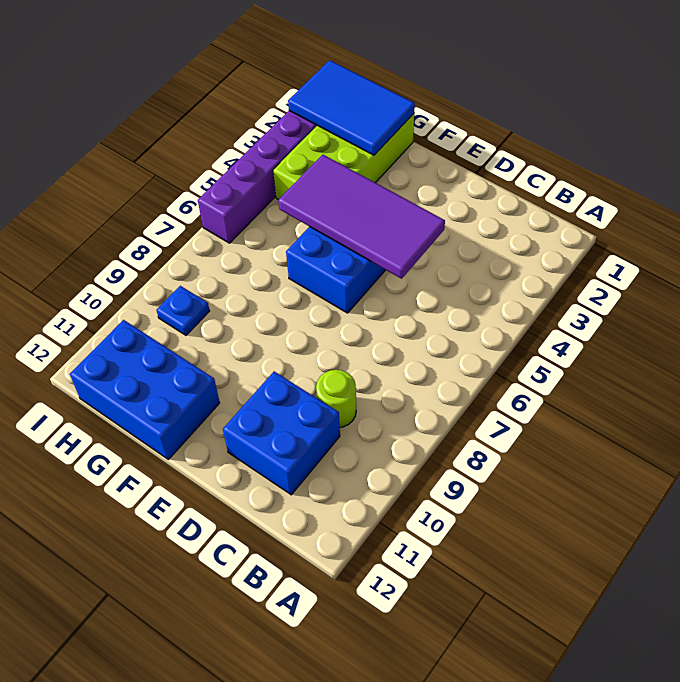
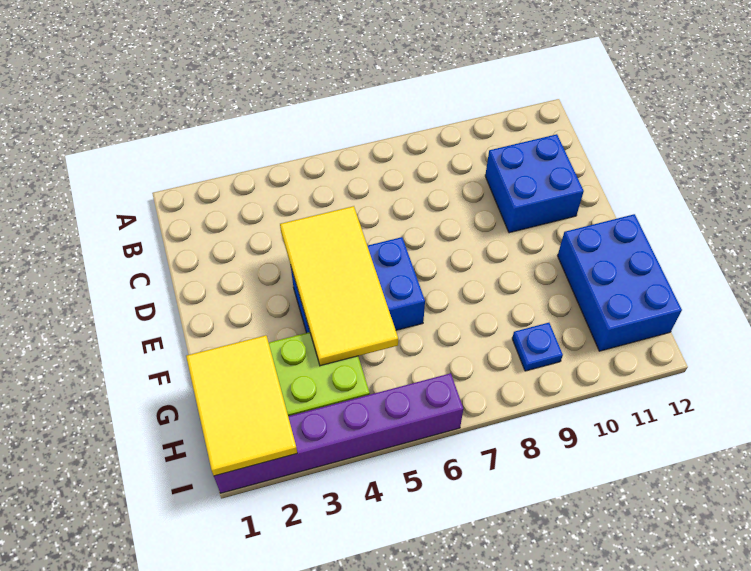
lime round brick C9 level 1 -> none
purple tile D4:G5 level 2 -> yellow tile D4:G5 level 2
blue tile G1:I2 level 2 -> yellow tile G1:I2 level 2

